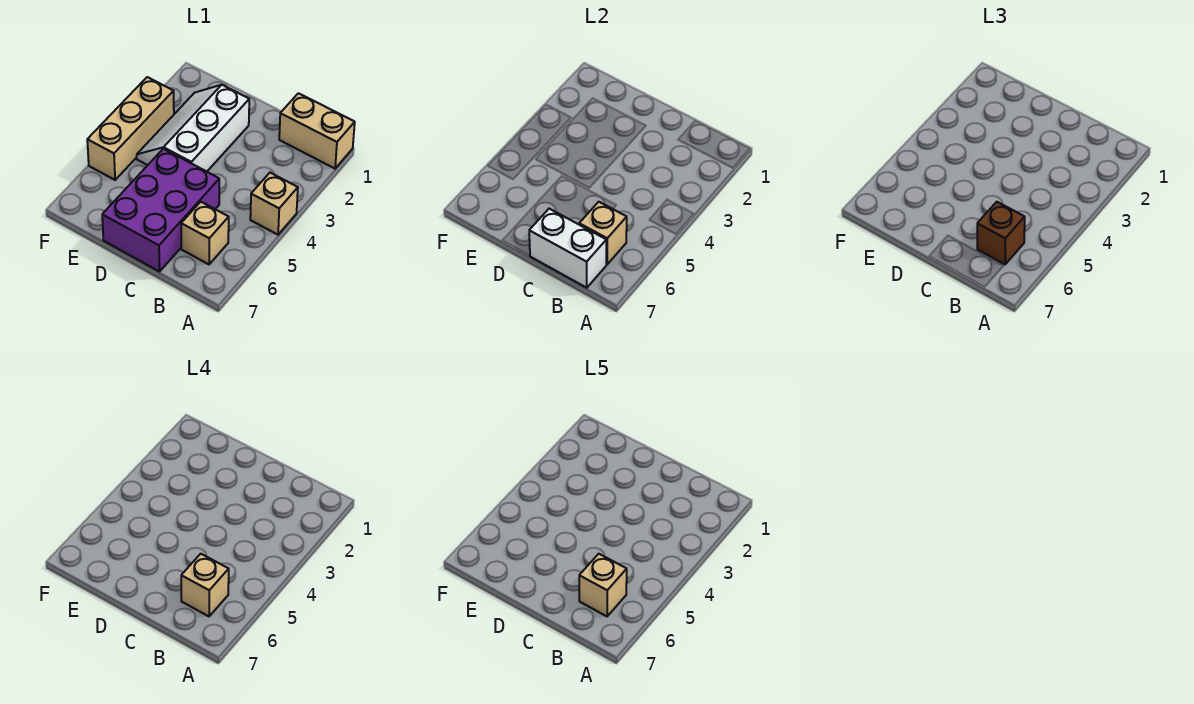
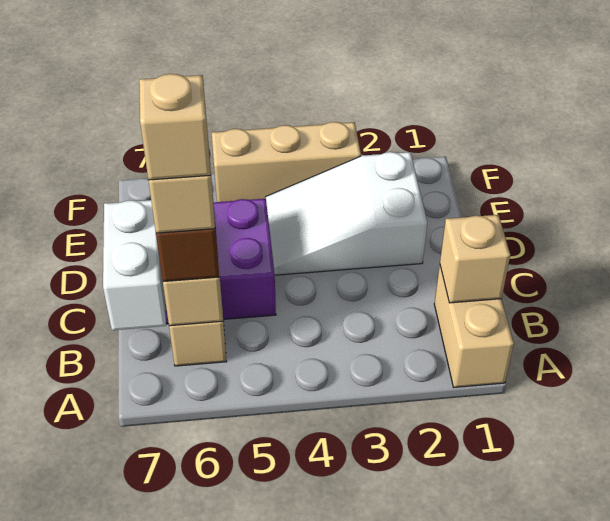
tan brick A4 level 1 -> tan brick B1 level 2
white slope D2:E4 level 1 top D -> white slope D2:E4 level 1 top 2

